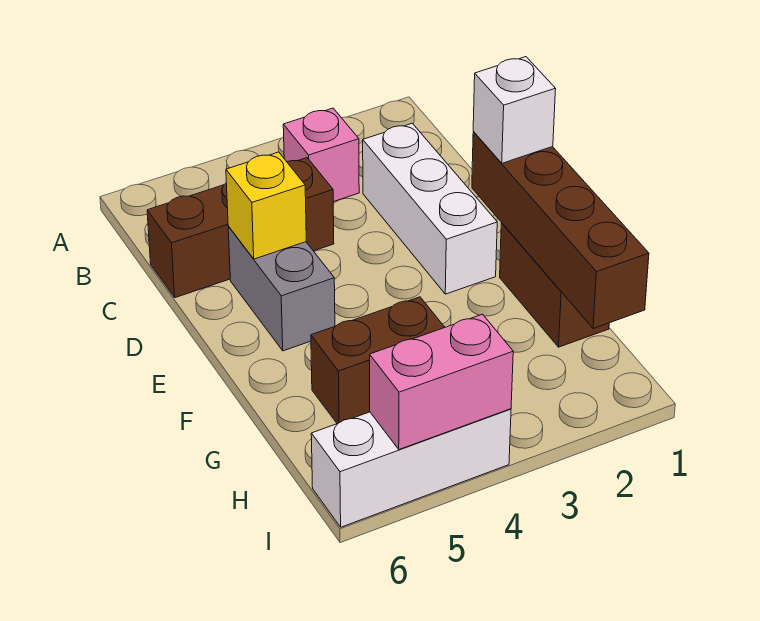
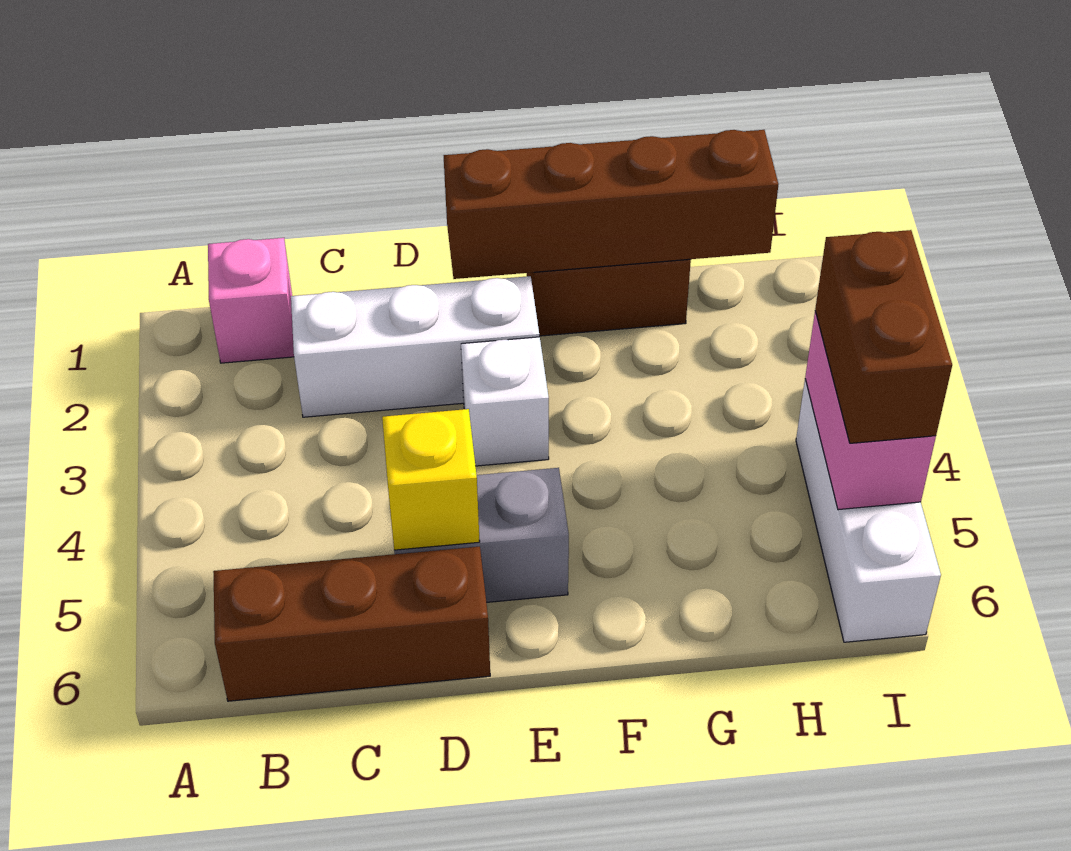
pink brick B3 level 1 -> pink brick B1 level 1
brown brick C4:C6 level 1 -> brown brick B6:D6 level 1
white brick E1 level 3 -> white brick E3 level 1
brown brick G4:G5 level 1 -> brown brick I4:I5 level 3

